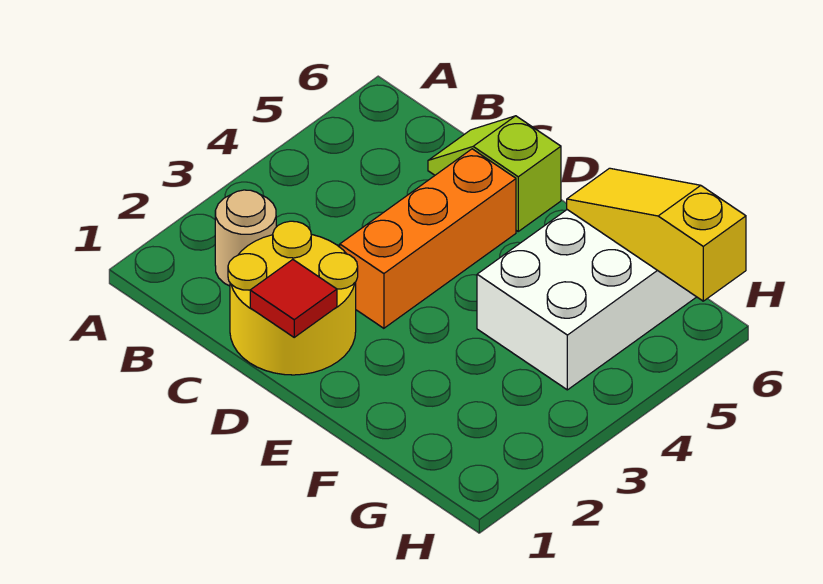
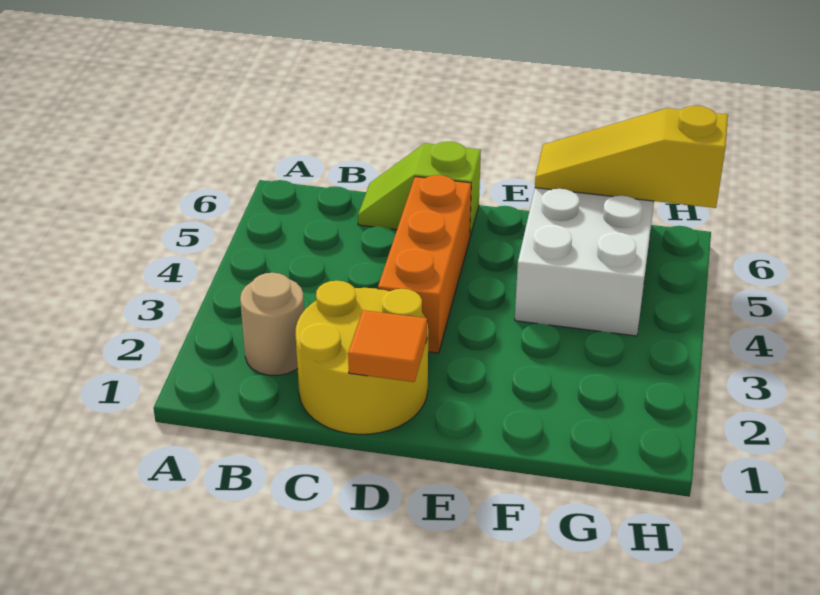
red tile D1 level 2 -> orange tile D1 level 2

